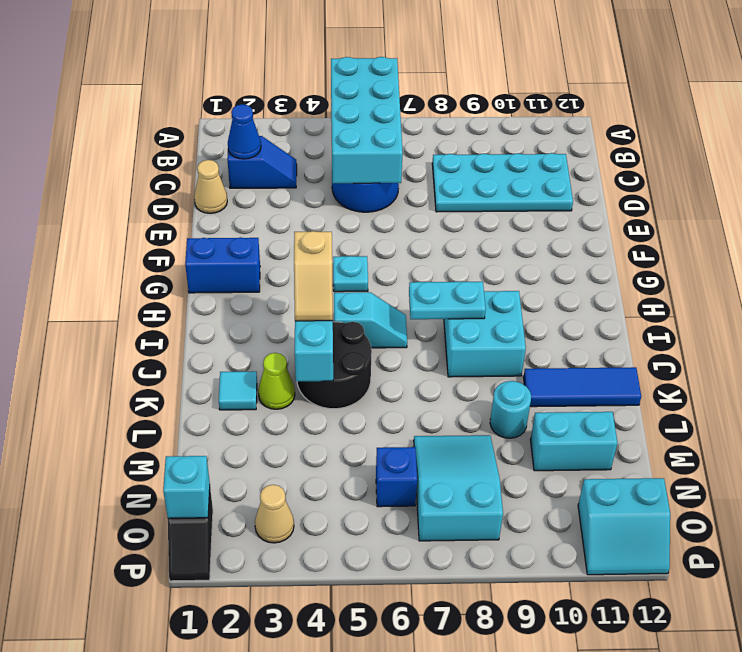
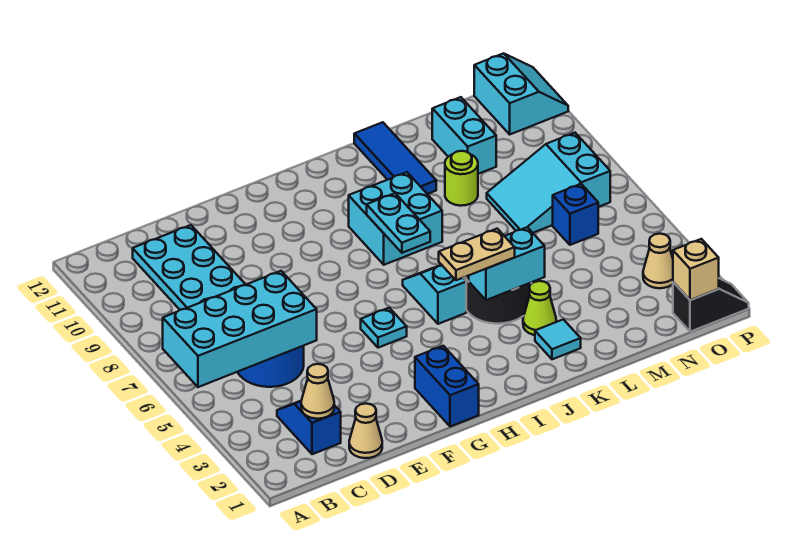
blue cone C2 level 2 -> tan cone C2 level 2
tan slope I4:J4 level 3 top I -> tan plate I4:J4 level 3
cyan round brick L9 level 1 -> lime round brick L9 level 1
cyan brick O1 level 2 -> tan brick O1 level 2

